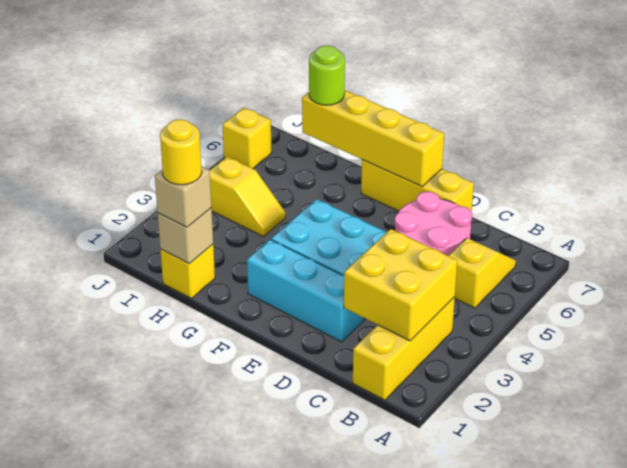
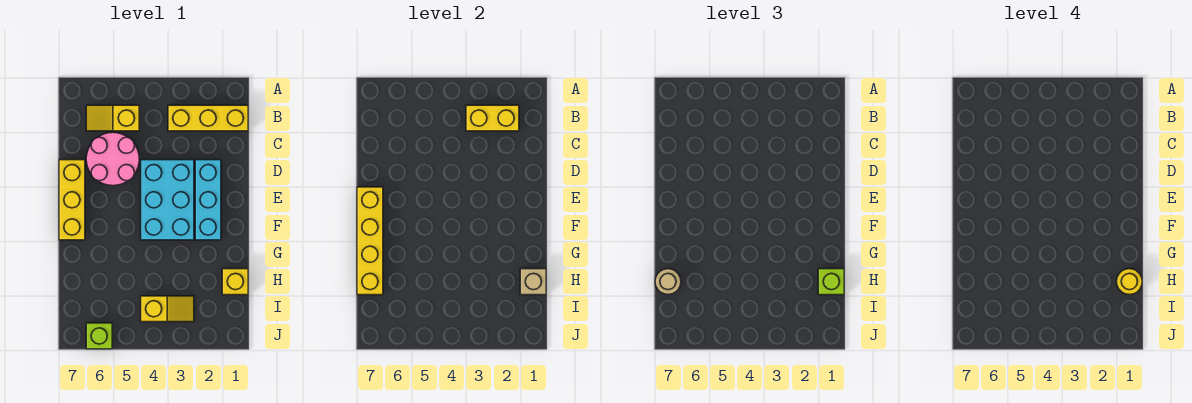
yellow brick B2:C3 level 2 -> yellow brick B2:B3 level 2
tan brick H1 level 3 -> lime brick H1 level 3
yellow slope H4:I4 level 1 top I -> yellow slope I3:I4 level 1 top 4
lime round brick H7 level 3 -> tan round brick H7 level 3
yellow brick J6 level 1 -> lime brick J6 level 1

